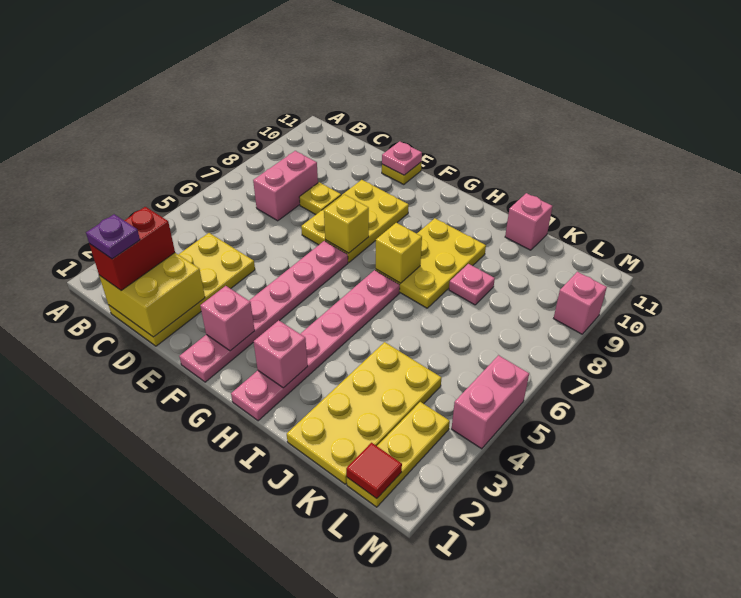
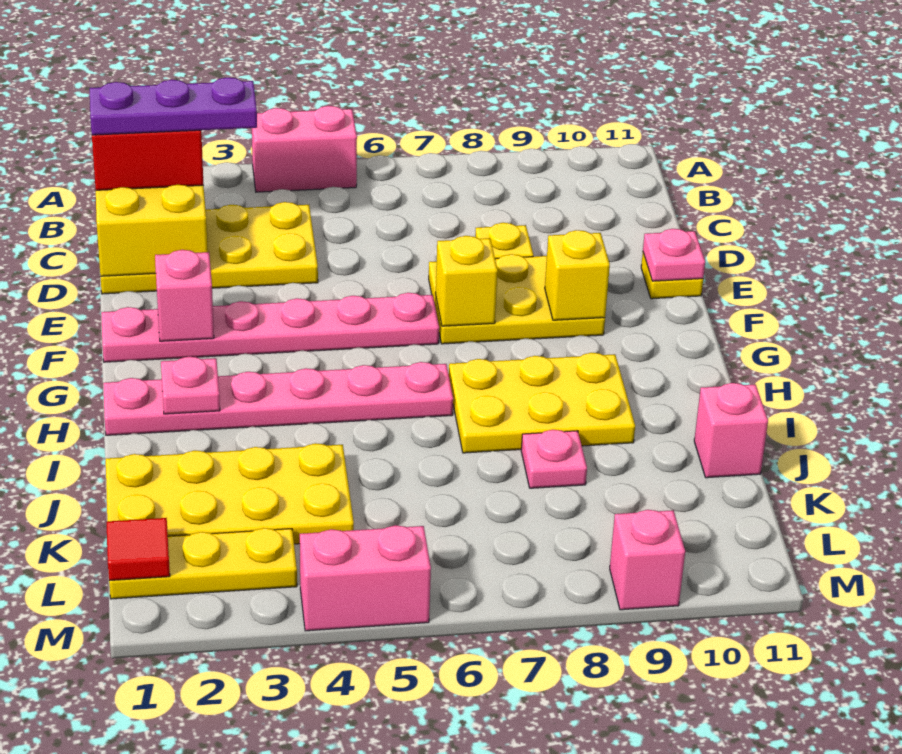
purple plate C1 level 4 -> purple plate C1:C3 level 4
pink brick C7:C8 level 1 -> pink brick A4:A5 level 1
pink brick H2 level 2 -> pink plate H2 level 2
yellow brick H7 level 2 -> yellow brick F9 level 2

